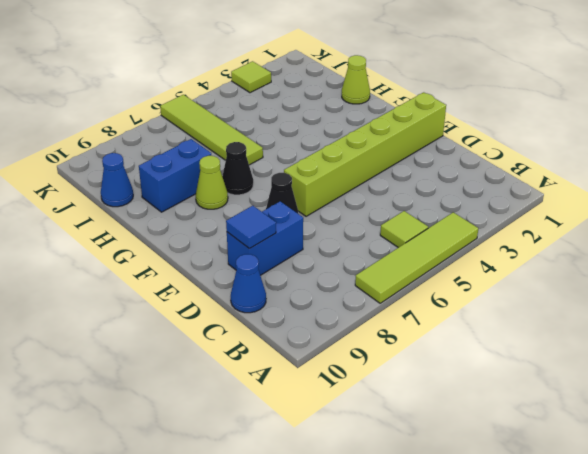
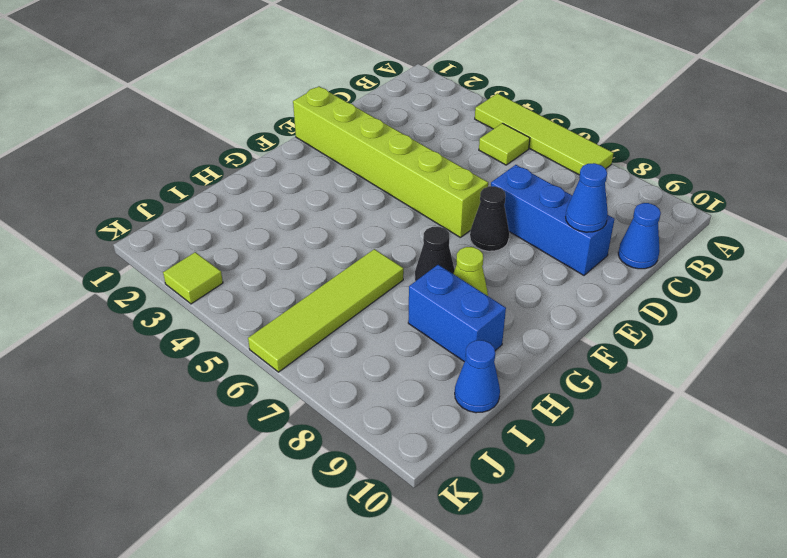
blue brick D8:D9 level 1 -> blue brick D7:D9 level 1
blue tile D9 level 2 -> blue cone D9 level 2
lime cone H1 level 1 -> none

